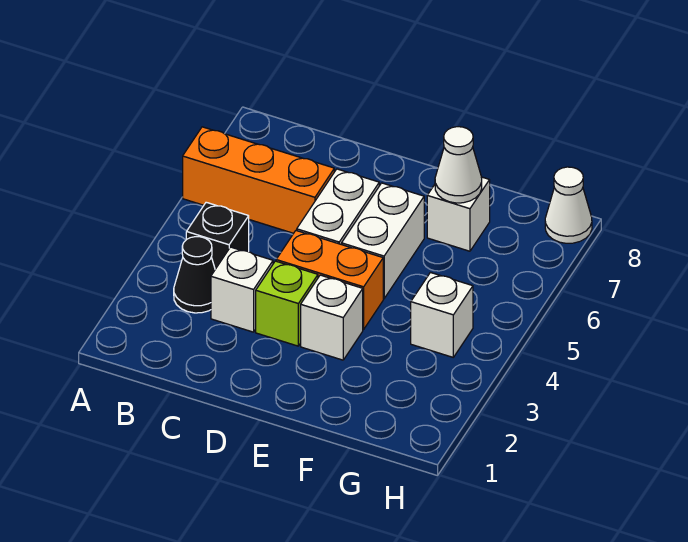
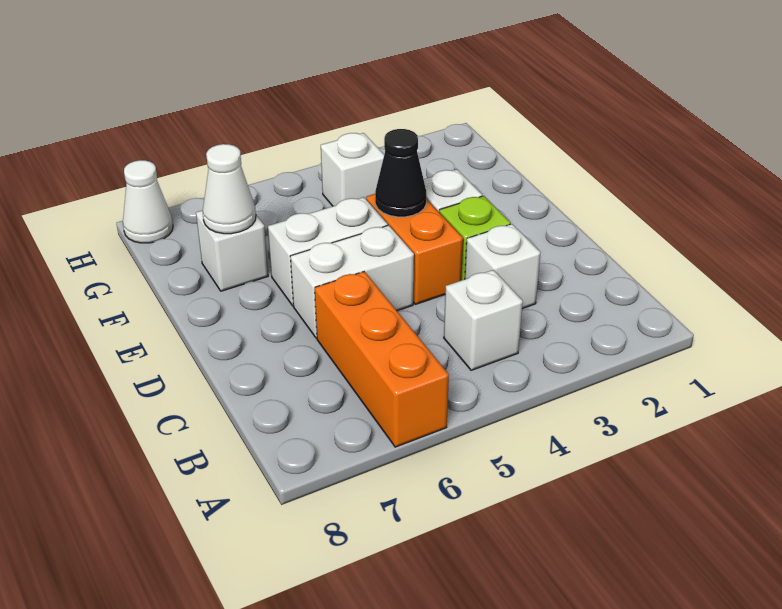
black cone B3 level 1 -> black cone E4 level 2
black brick B4 level 1 -> white brick B4 level 1

